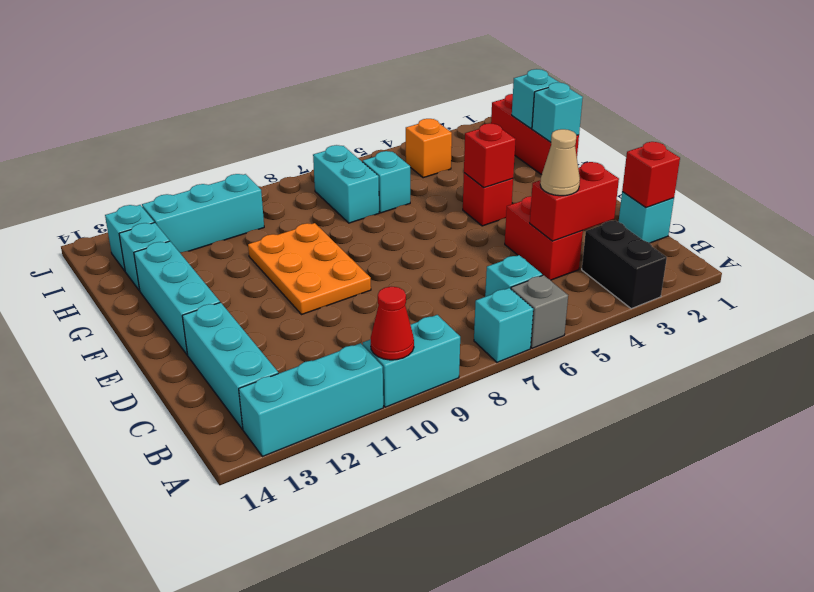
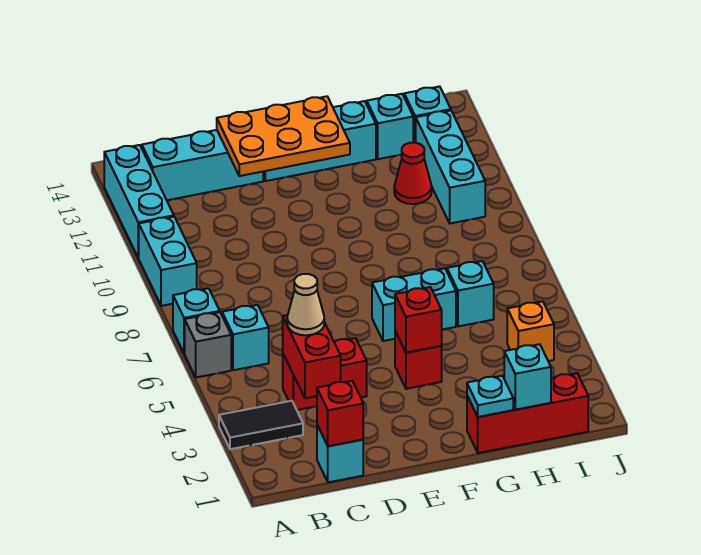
black brick A3:B3 level 1 -> black tile A3:B3 level 1
red cone A10 level 2 -> red cone H11 level 1
orange plate E9:G10 level 1 -> orange plate D12:F13 level 2
cyan brick G1 level 2 -> cyan plate G1 level 2
cyan brick H7:I7 level 1 -> cyan brick F6:G6 level 1

